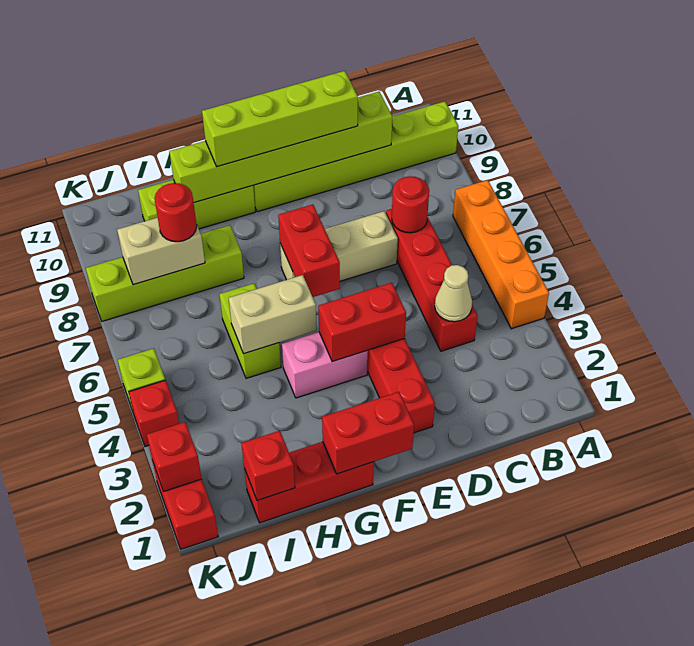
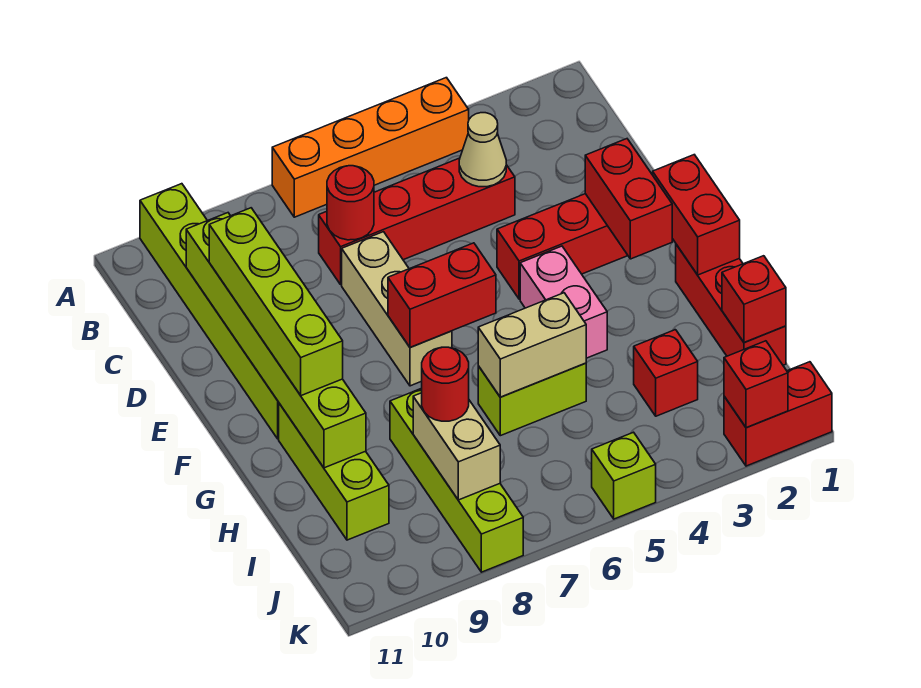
red brick E4:F4 level 2 -> red brick E2:F2 level 2
tan brick G5:H5 level 2 -> tan brick H5:H6 level 2
red brick K4 level 1 -> red brick I3 level 1

